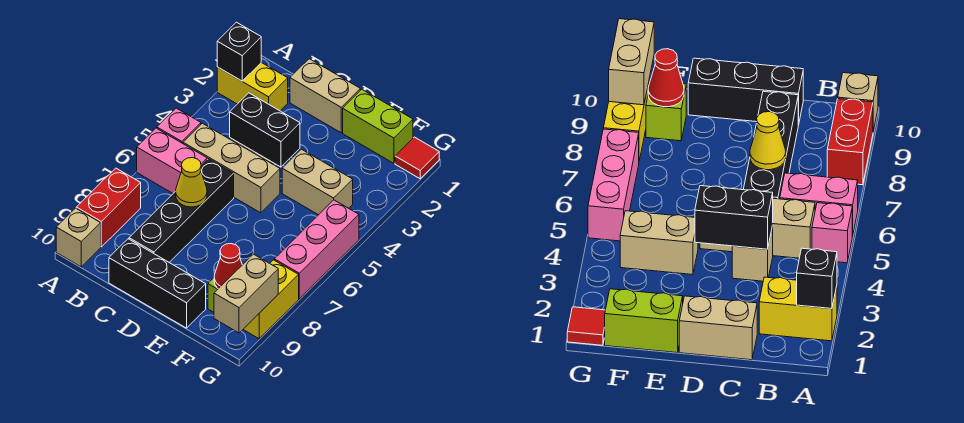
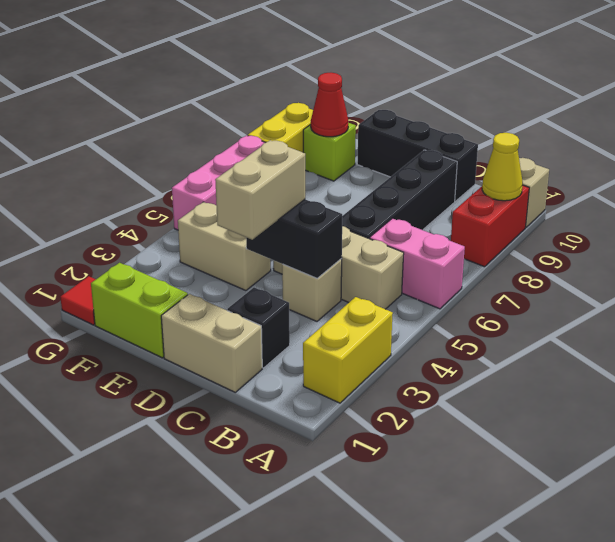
yellow brick A2:B2 level 1 -> yellow brick A2:A3 level 1
black brick A2 level 2 -> black brick C2 level 1
pink brick A5 level 1 -> none
yellow cone C7 level 2 -> yellow cone A9 level 2
tan brick G9:G10 level 2 -> tan brick D3:D4 level 3

